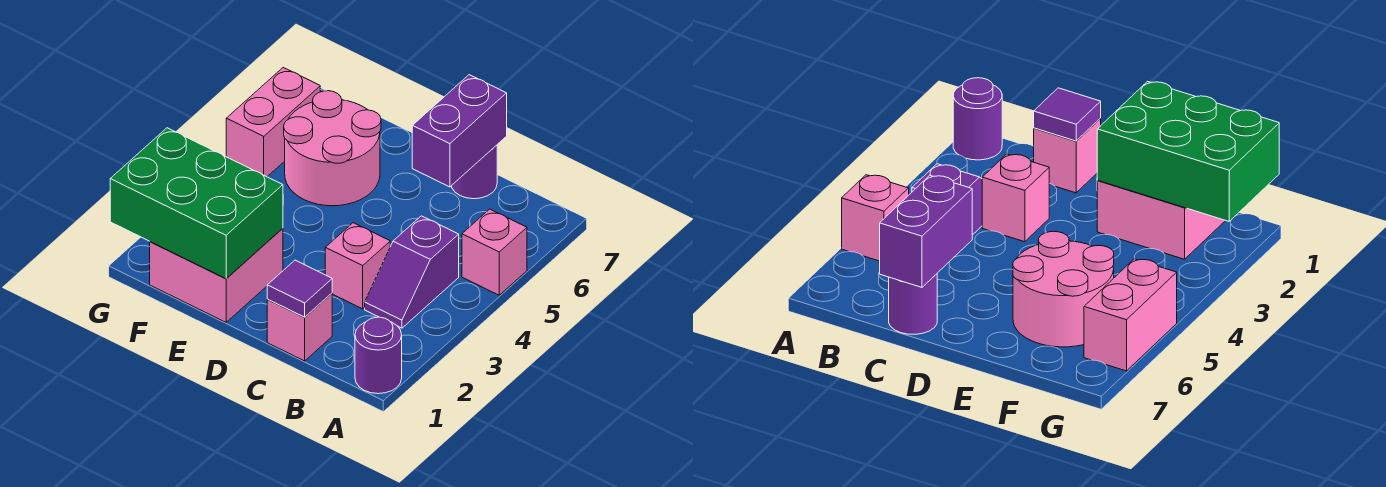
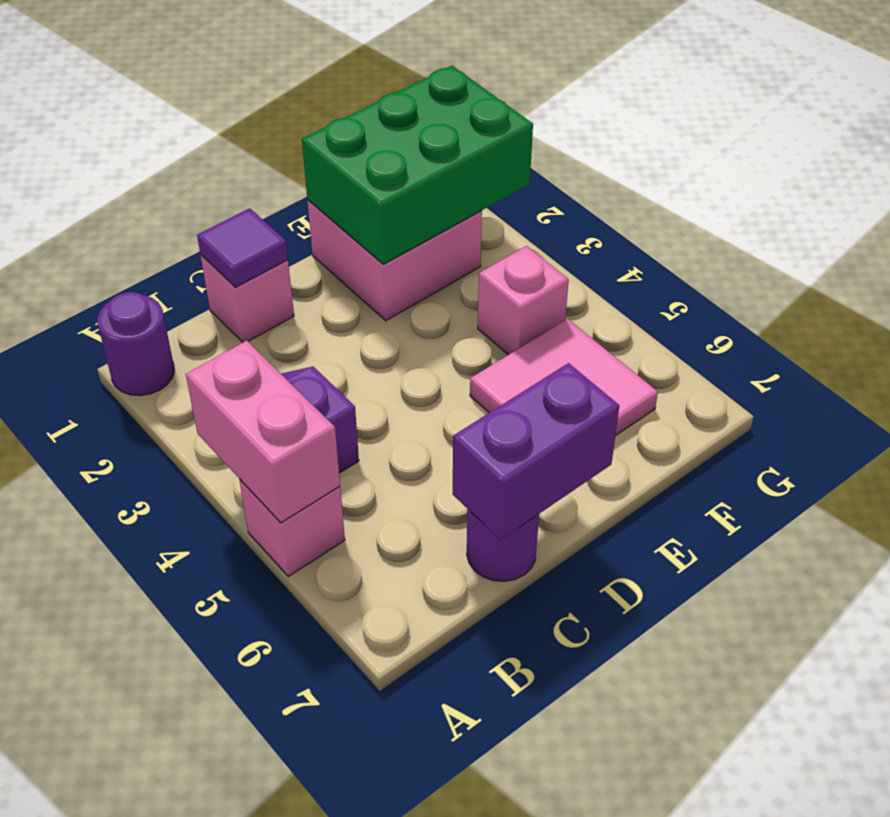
pink brick C3 level 1 -> pink brick F4 level 1
purple brick C6:C7 level 2 -> purple brick C7:D7 level 2
pink round brick E5:F6 level 1 -> pink tile E5:F6 level 1
pink brick G5:G6 level 1 -> pink brick A4:A5 level 2

